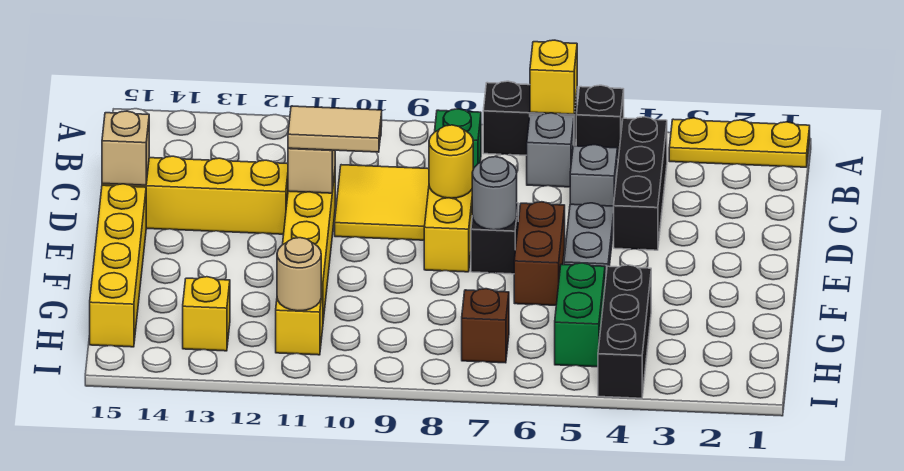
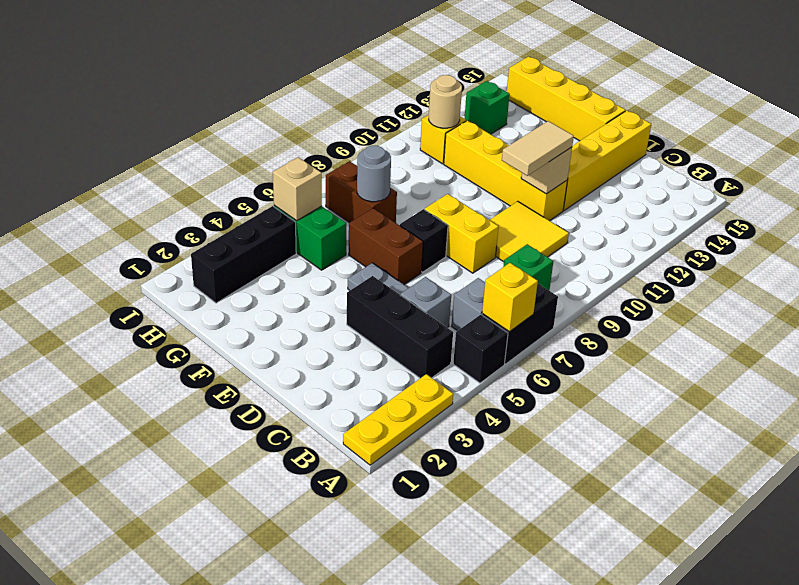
yellow round brick D8 level 2 -> none
tan brick D15 level 2 -> tan brick H5 level 2
grey round brick E7 level 2 -> grey round brick G7 level 2
black brick G4:I4 level 1 -> black brick H2:H4 level 1
brown brick H7 level 1 -> brown brick G7:H7 level 1
yellow brick H13 level 1 -> green brick H13 level 1

